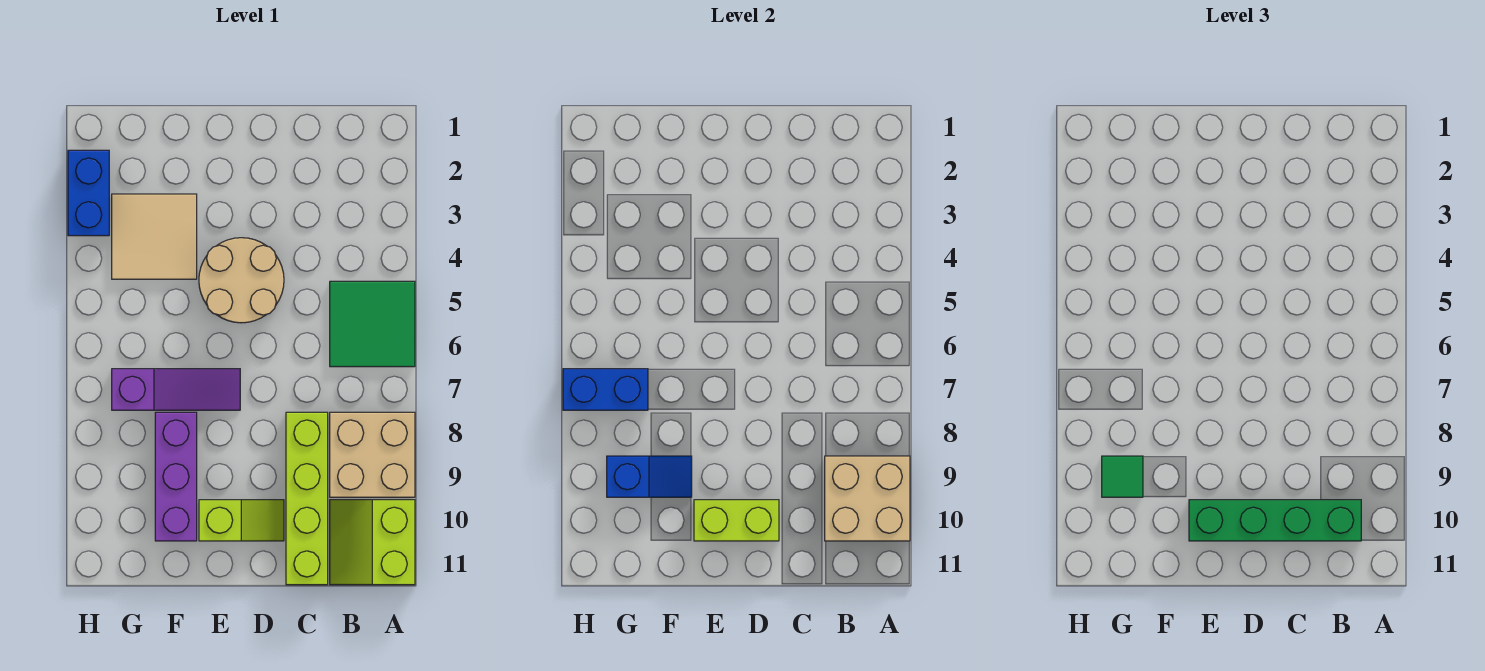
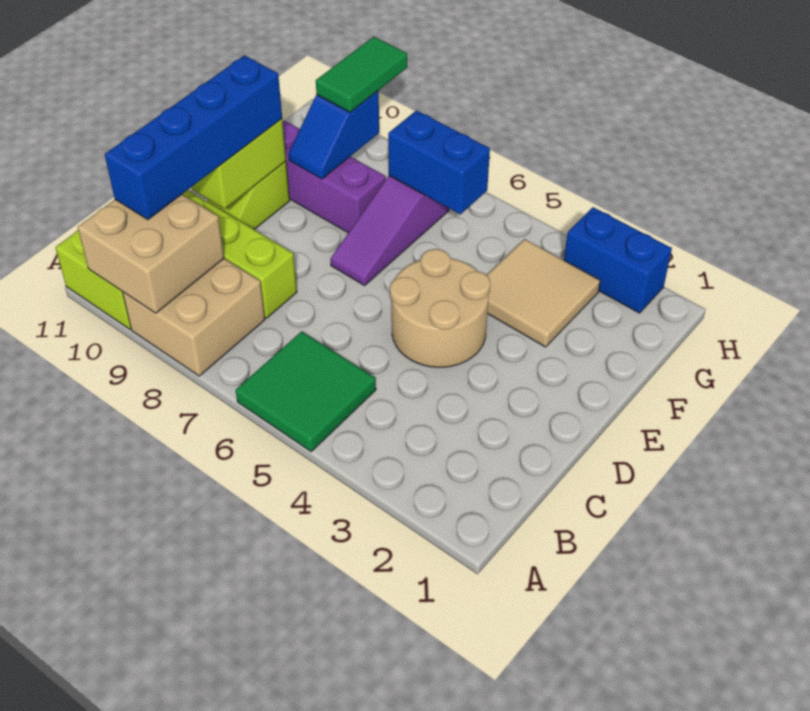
green brick B10:E10 level 3 -> blue brick B10:E10 level 3
blue brick G7:H7 level 2 -> blue brick G6:G7 level 2
green tile G9 level 3 -> green tile G9:H9 level 3

